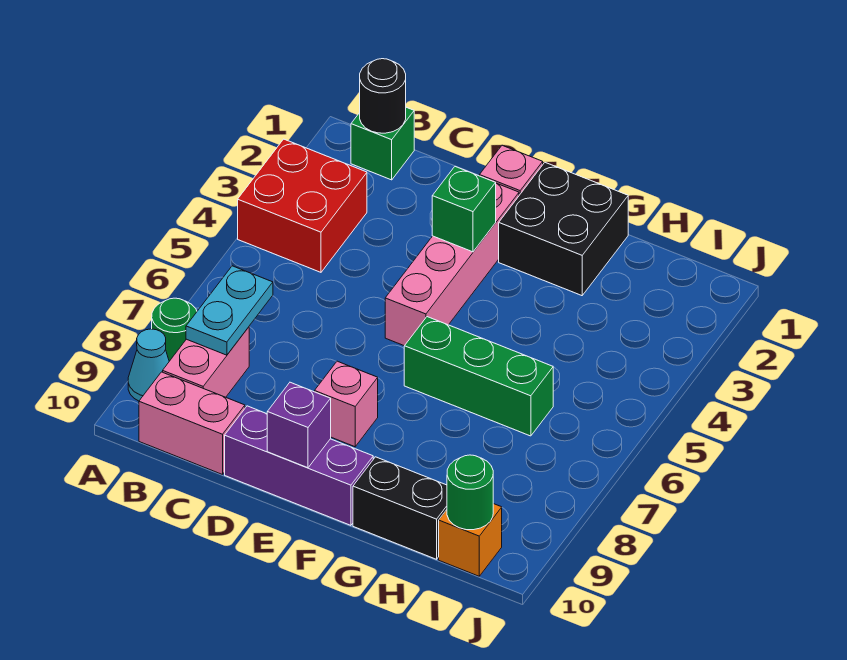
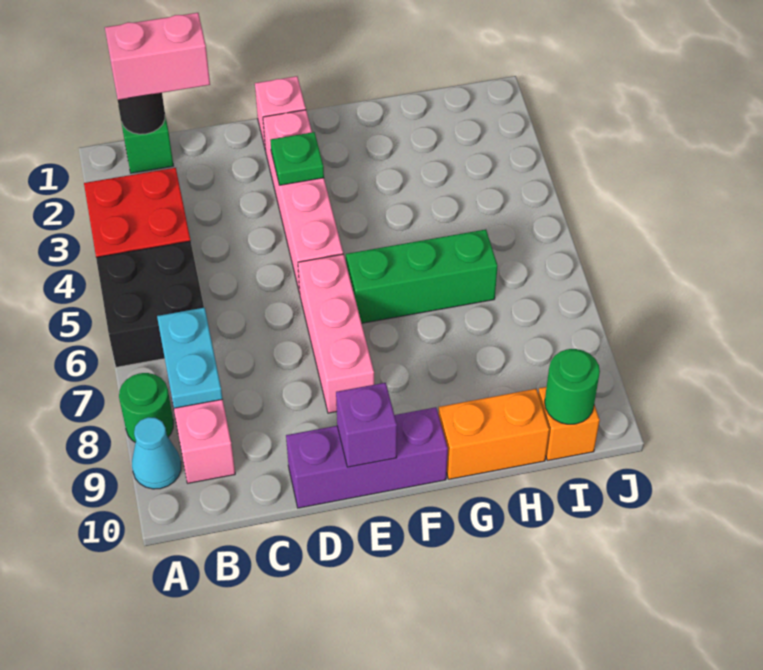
pink brick B10:C10 level 1 -> pink brick B1:C1 level 3
green brick E3 level 2 -> green plate E3 level 2
pink brick E8 level 1 -> pink brick E6:E8 level 1
black brick F1:G2 level 1 -> black brick A5:B6 level 1
black brick G10:H10 level 1 -> orange brick G10:H10 level 1

